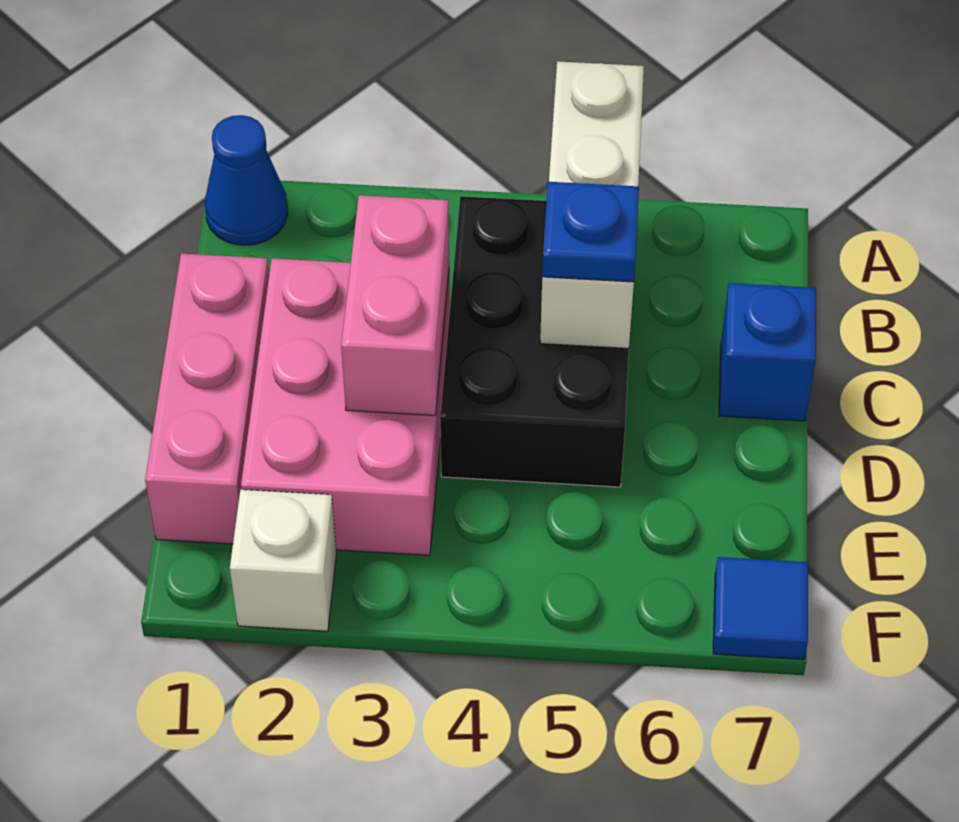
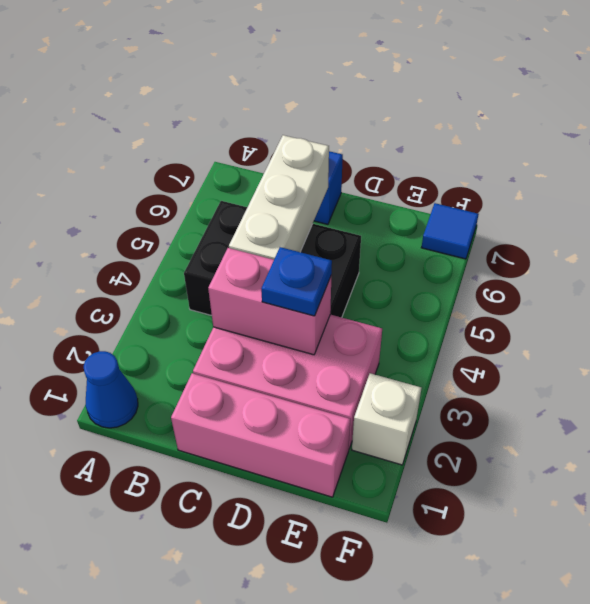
white brick A5:C5 level 2 -> white brick C4:C6 level 2
blue plate C5 level 3 -> blue plate D3 level 3

